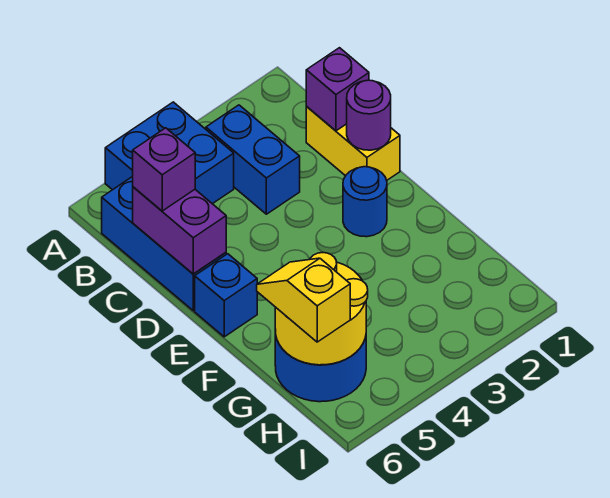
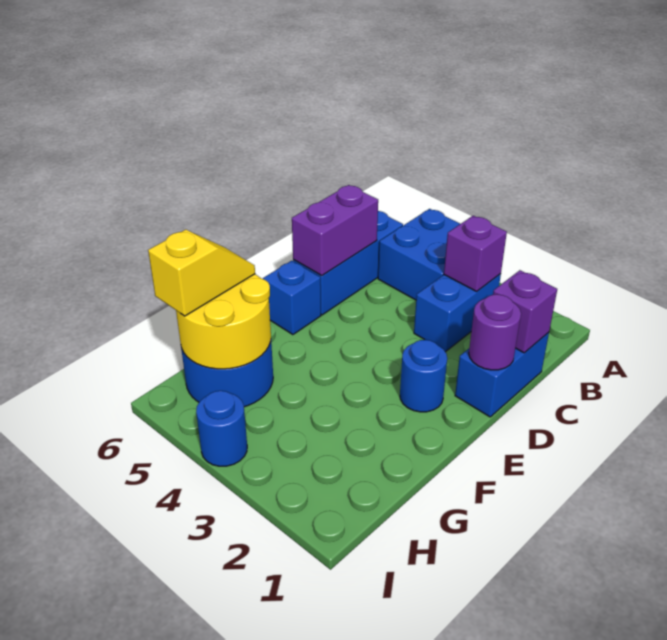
yellow brick C1:D1 level 1 -> blue brick C1:D1 level 1
purple brick C6 level 3 -> purple brick B3 level 2
none -> blue round brick I4 level 1

